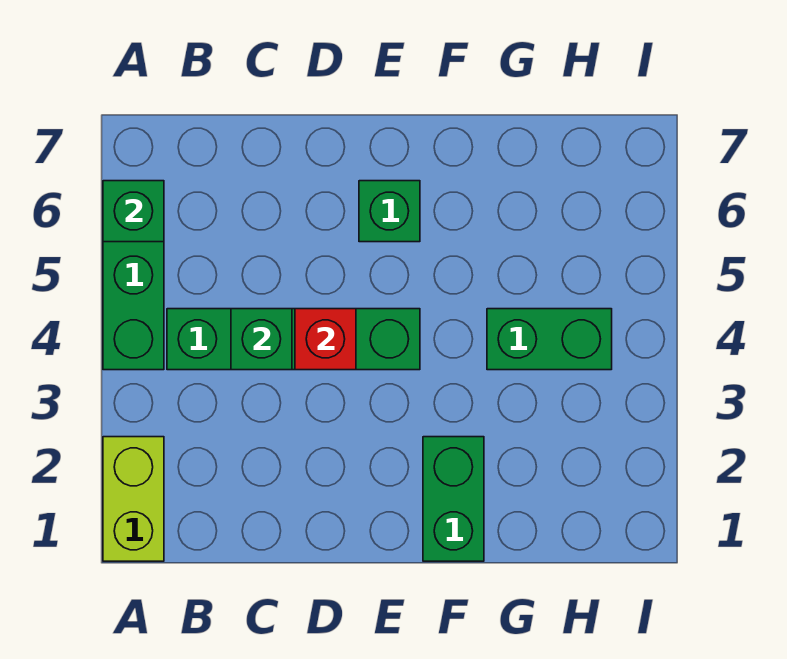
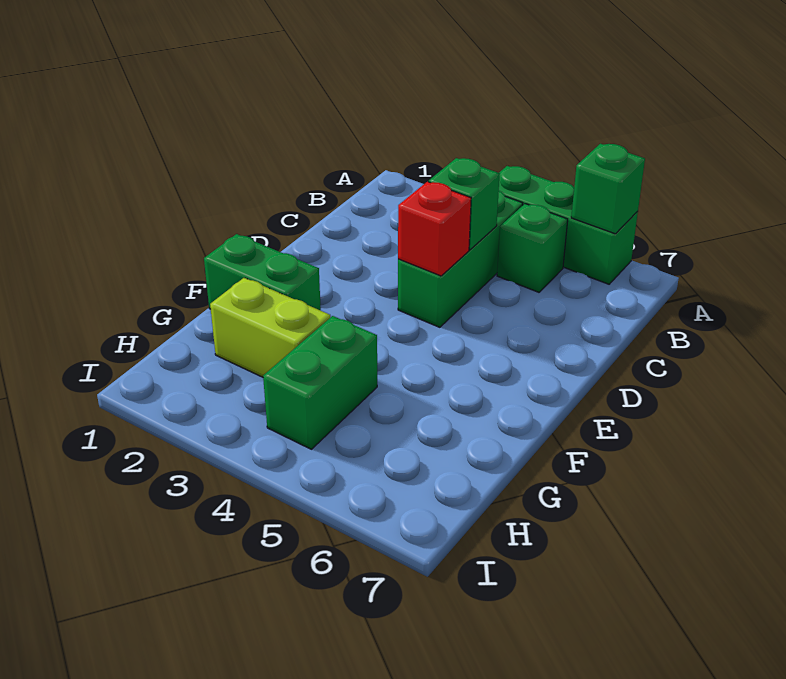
lime brick A1:A2 level 1 -> lime brick G2:G3 level 1
green brick B4:E4 level 1 -> green brick B4:D4 level 1
green brick E6 level 1 -> green brick B5 level 1

